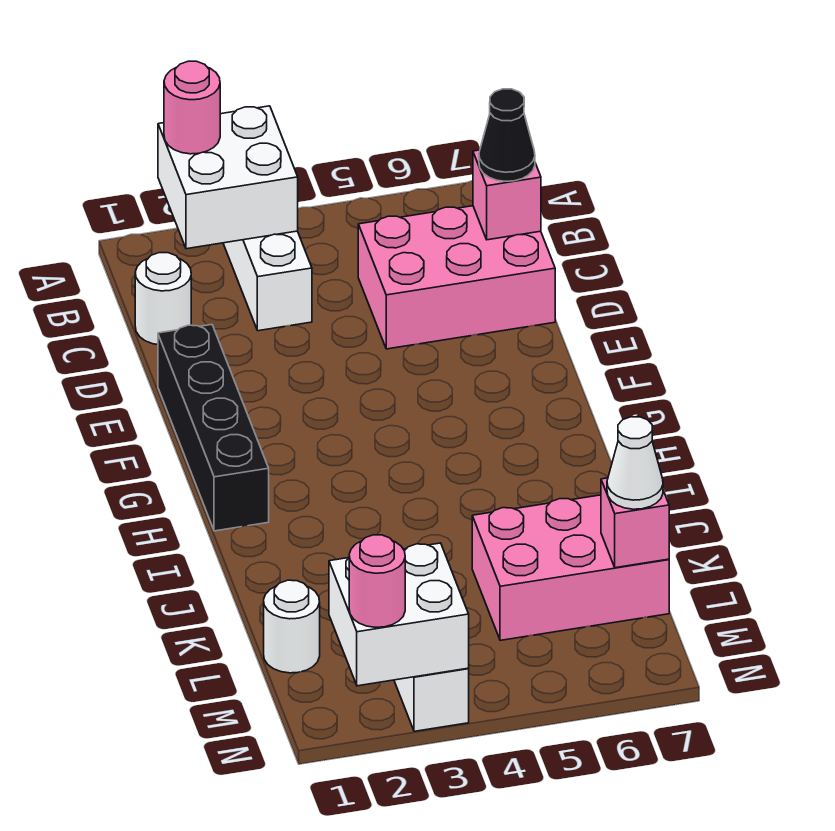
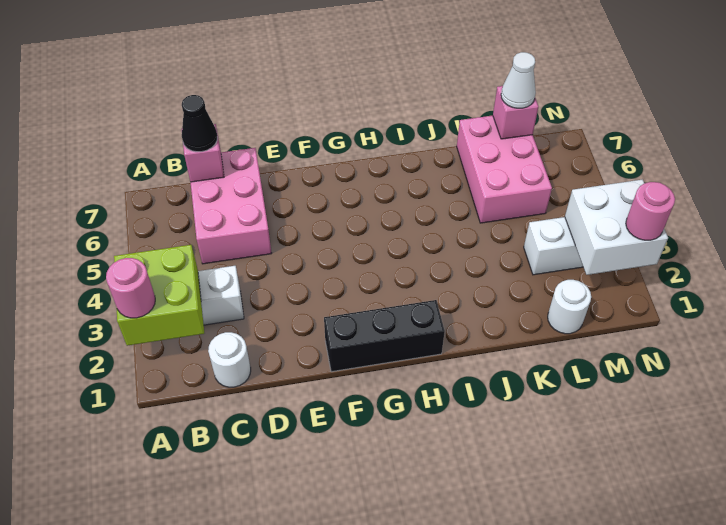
white brick A2:B3 level 2 -> lime brick A2:B3 level 2
black brick E1:H1 level 1 -> black brick F1:H1 level 1

